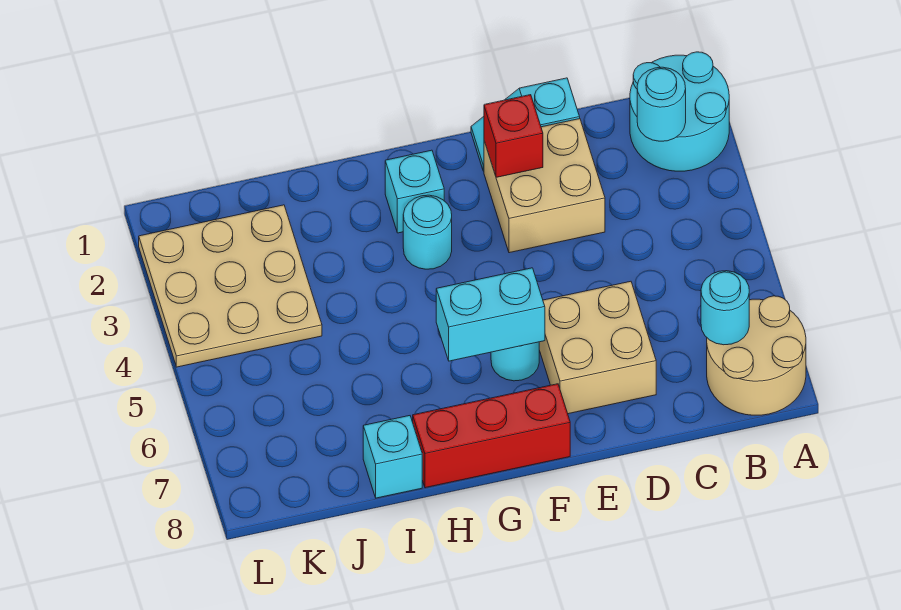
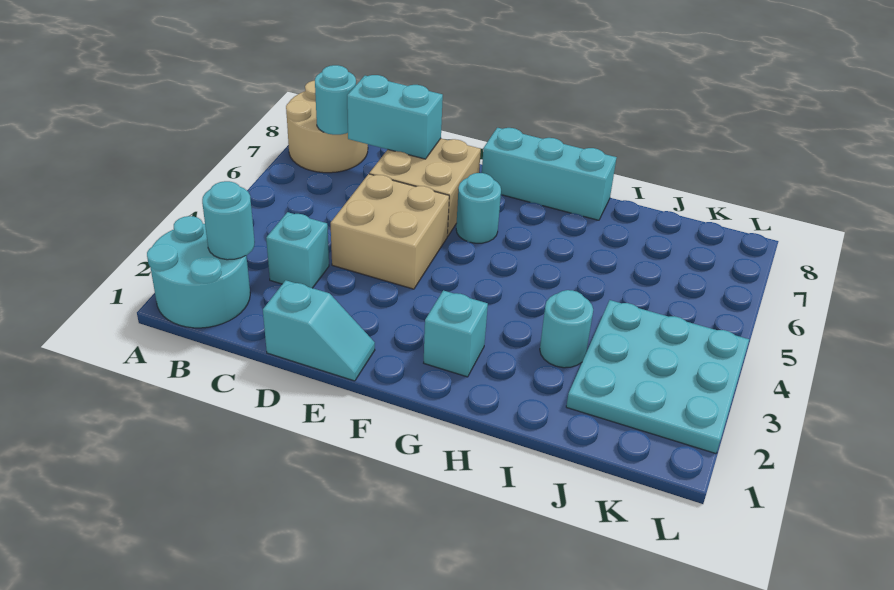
tan brick D2:E3 level 1 -> tan brick D4:E5 level 1
red brick E2 level 2 -> none
cyan brick F6:G6 level 2 -> cyan brick C7:D7 level 2
red brick F8:H8 level 1 -> cyan brick F8:H8 level 1
cyan round brick G3 level 1 -> cyan round brick I3 level 1
cyan brick I8 level 1 -> cyan brick C3 level 1
tan plate J2:L4 level 1 -> cyan plate J2:L4 level 1

